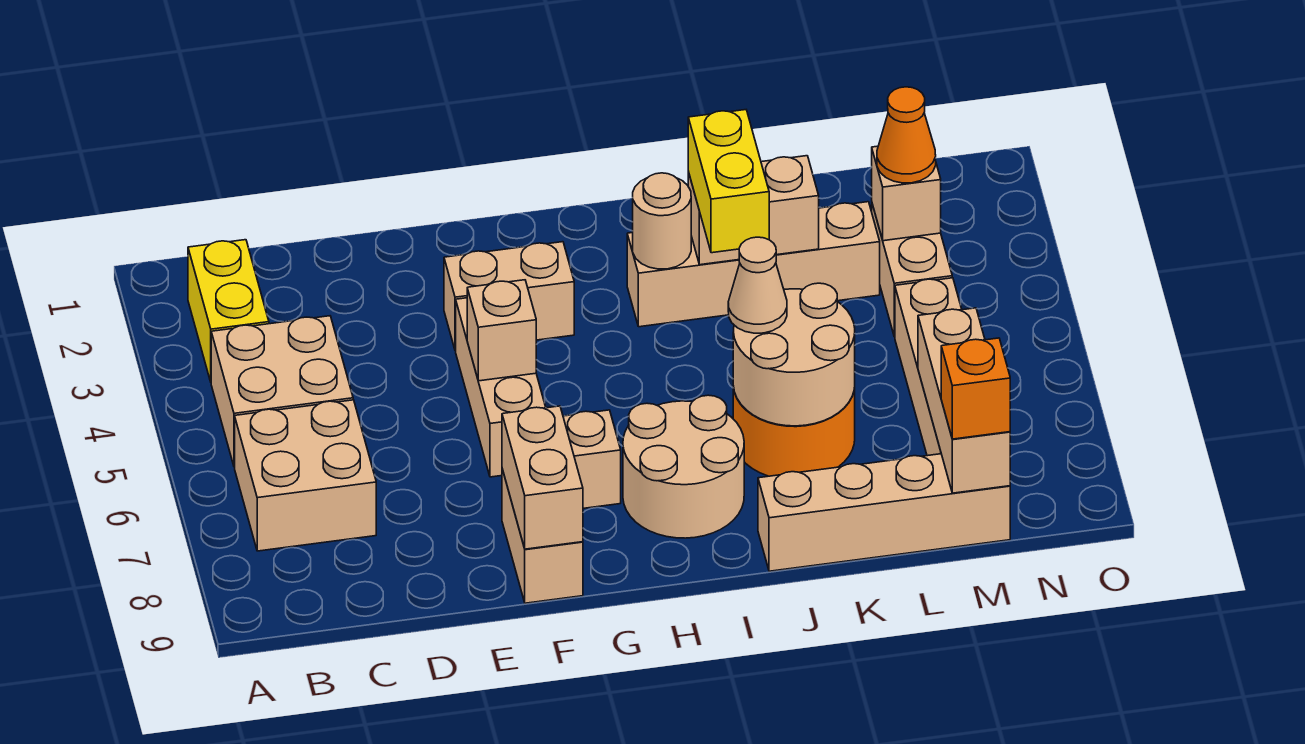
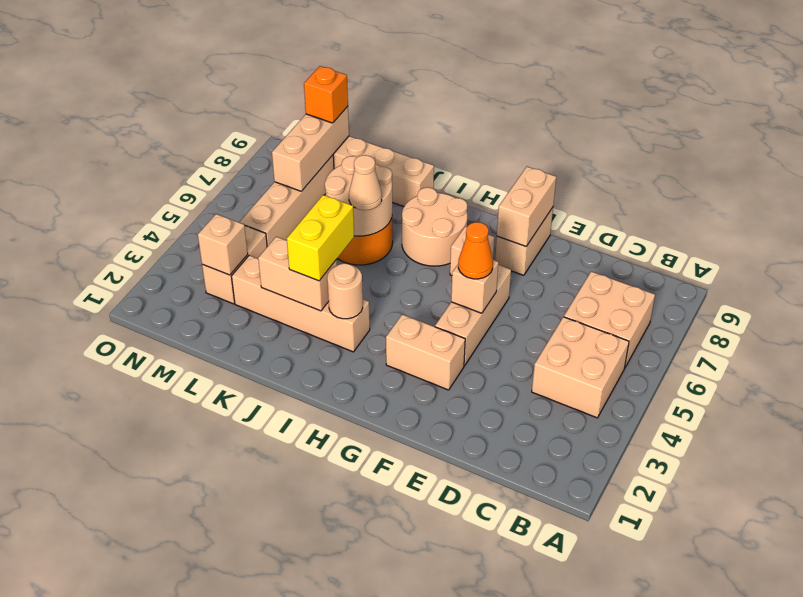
yellow brick B2:B3 level 1 -> none
orange cone M3 level 3 -> orange cone F5 level 3

